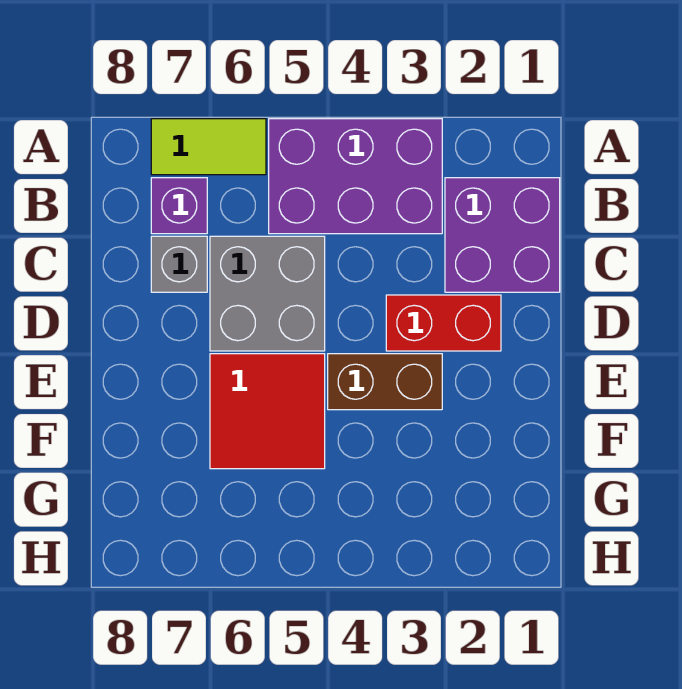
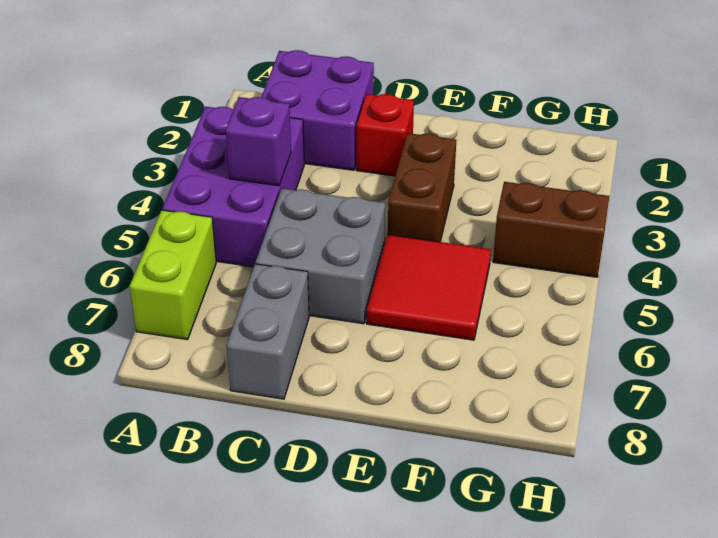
lime tile A6:A7 level 1 -> lime brick A6:A7 level 1
purple brick B7 level 1 -> purple brick B4 level 2
grey brick C7 level 1 -> grey brick C7:C8 level 1
red brick D2:D3 level 1 -> red brick D2 level 1
none -> brown brick G4:H4 level 1

